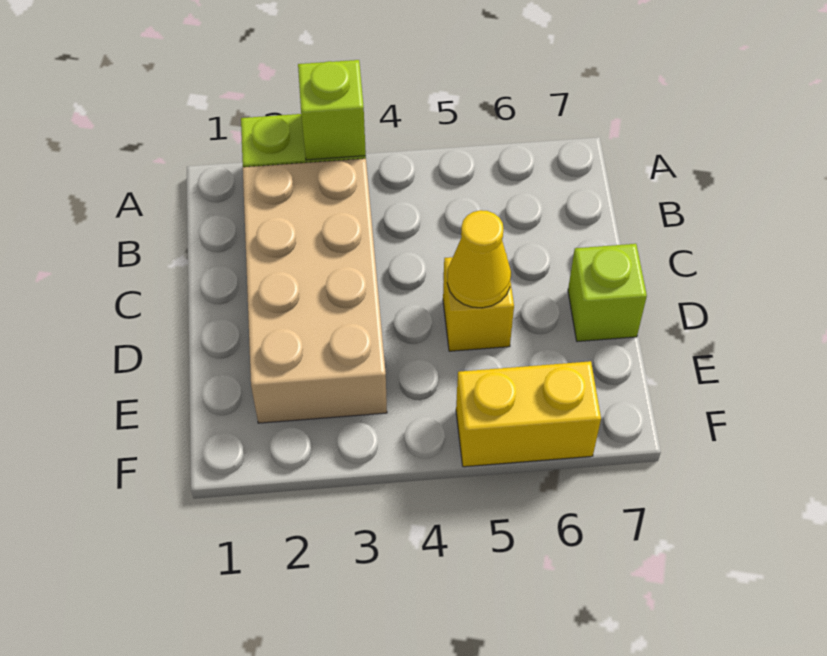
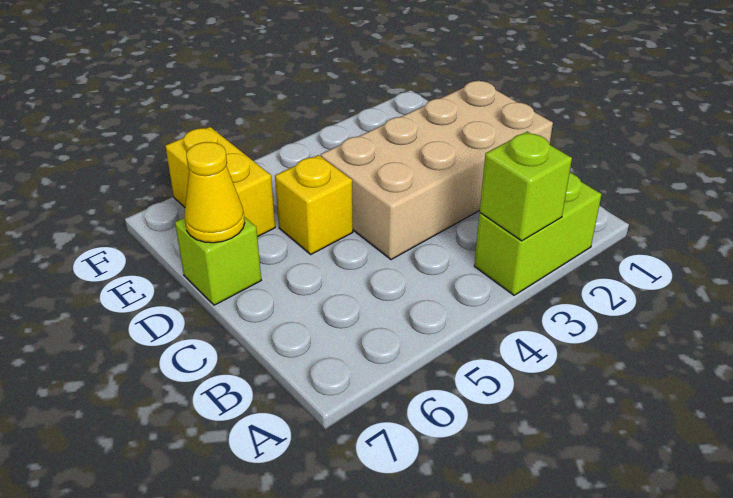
tan brick B2:E3 level 1 -> tan brick C1:D4 level 1
yellow cone D5 level 2 -> yellow cone D7 level 2
yellow brick F5:F6 level 1 -> yellow brick E6:F6 level 1

